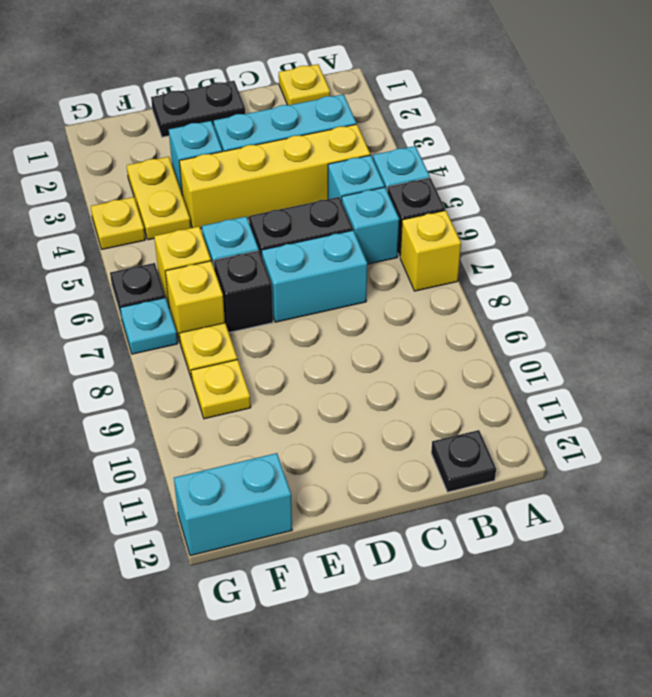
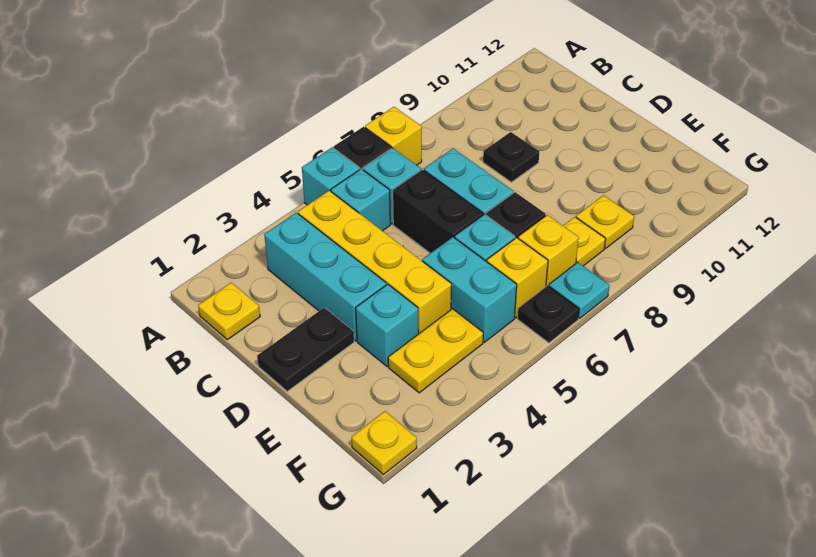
black plate B12 level 1 -> black plate C9 level 1
black plate D1:E1 level 1 -> black plate D1:D2 level 1
cyan brick F12:G12 level 1 -> cyan brick E5:F5 level 1
yellow plate G4 level 1 -> yellow plate G1 level 1

